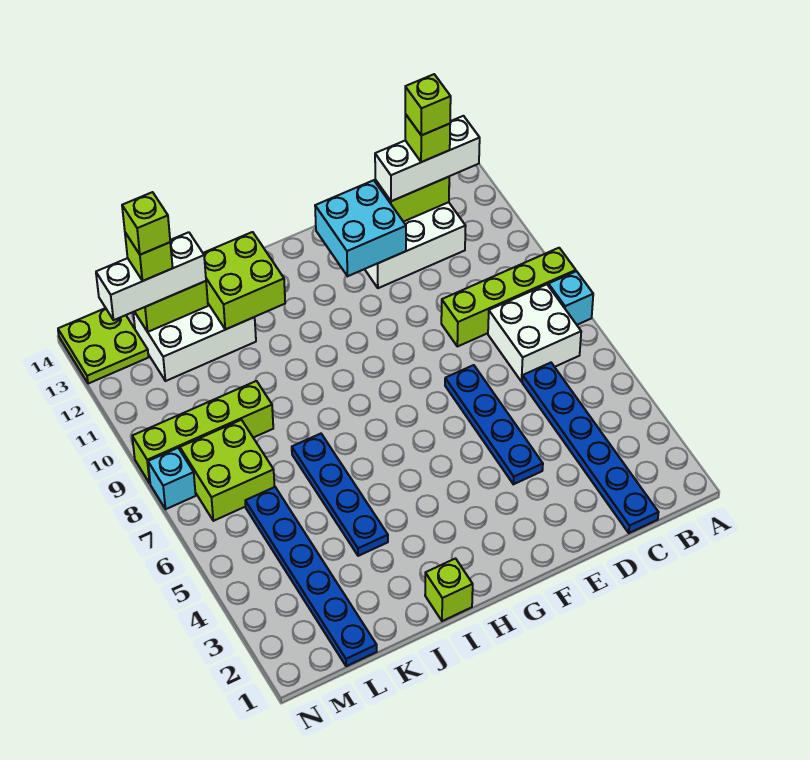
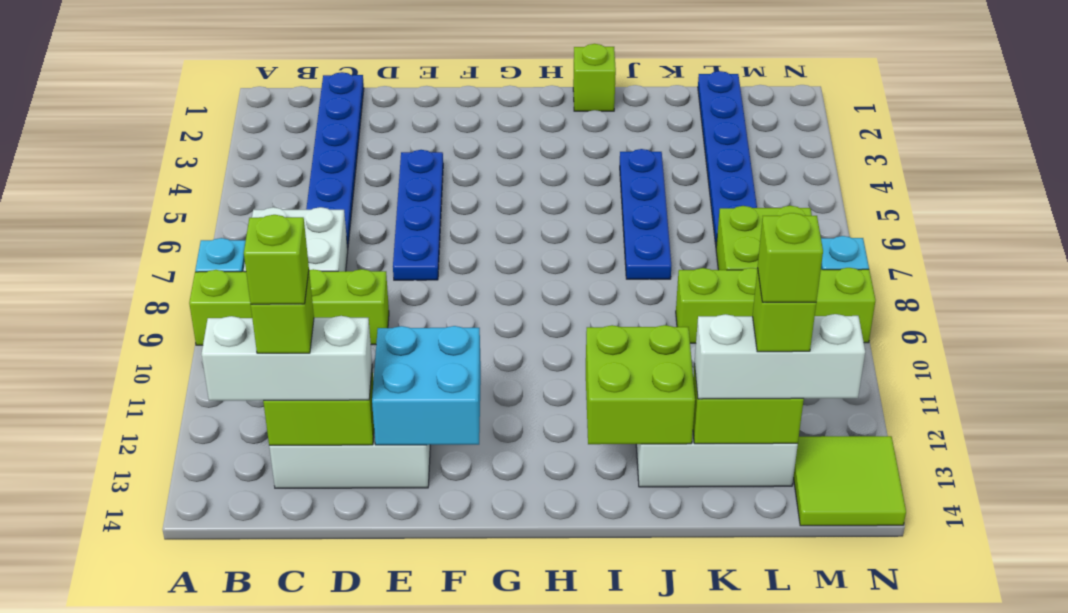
lime plate M13:N14 level 1 -> lime tile M13:N14 level 1

